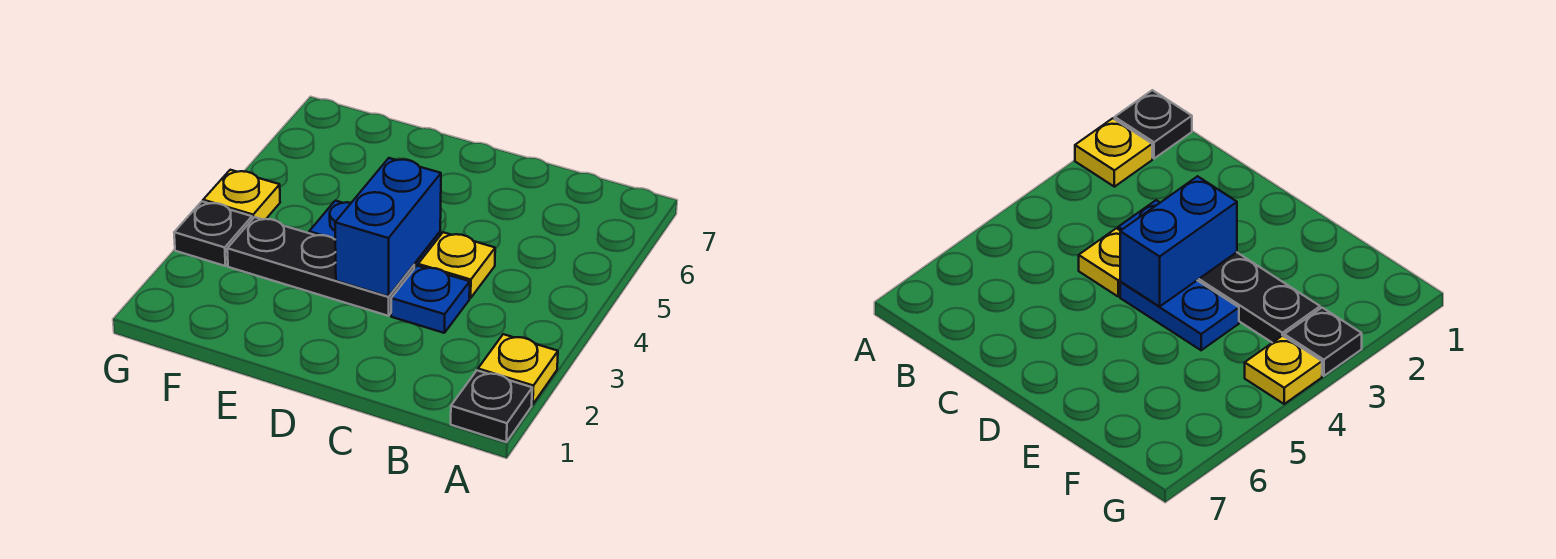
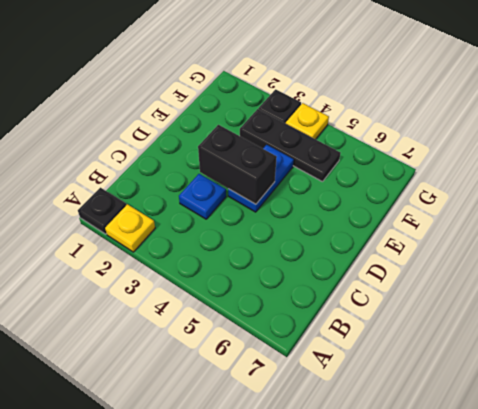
yellow plate C4 level 1 -> none
black plate D3:F3 level 1 -> black plate F3:F5 level 1
blue brick D3:D4 level 2 -> black brick D3:D4 level 2

